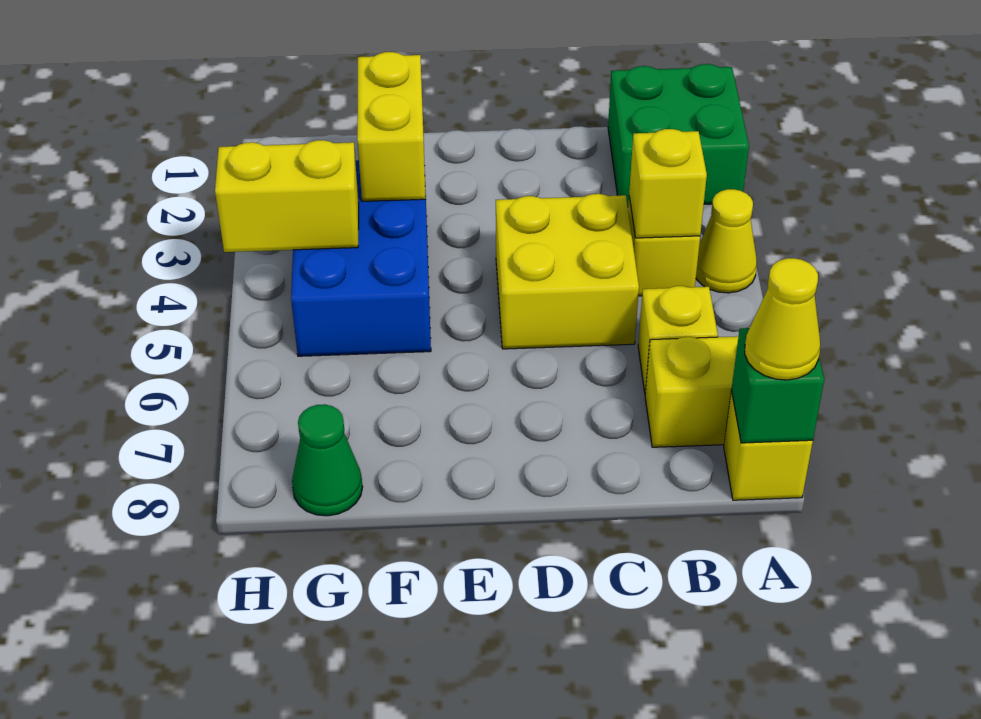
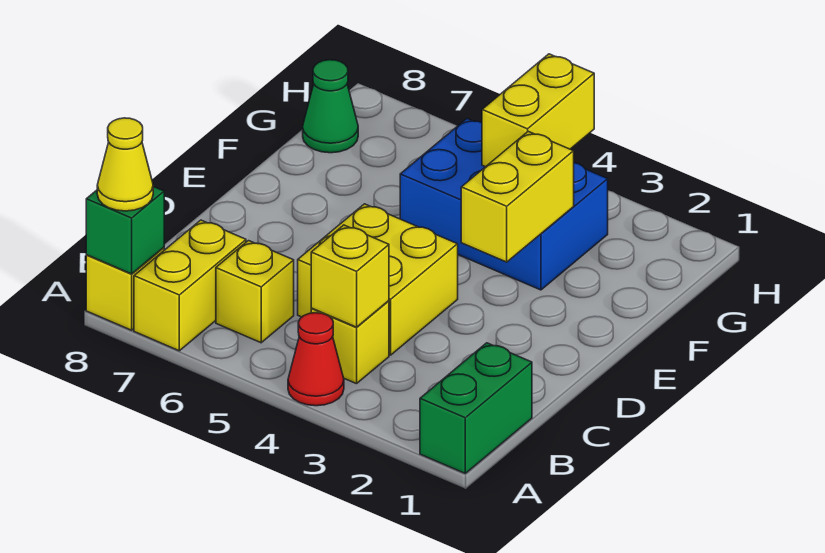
green brick A1:B2 level 1 -> green brick A1:B1 level 1
yellow cone A4 level 1 -> red cone A4 level 1
yellow brick F2:F3 level 2 -> yellow brick E3:F3 level 2

